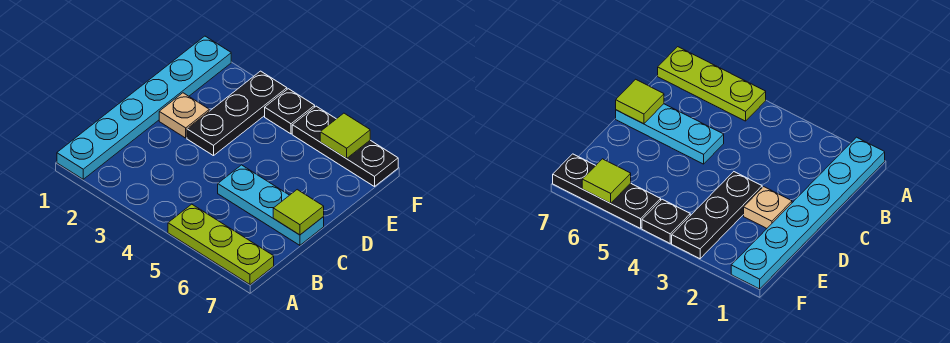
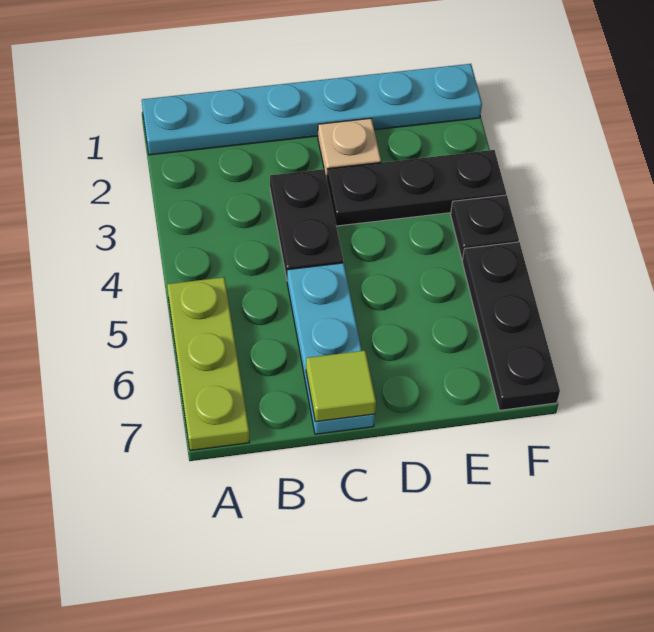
none -> black plate C3:C4 level 1
lime tile F6 level 2 -> none

